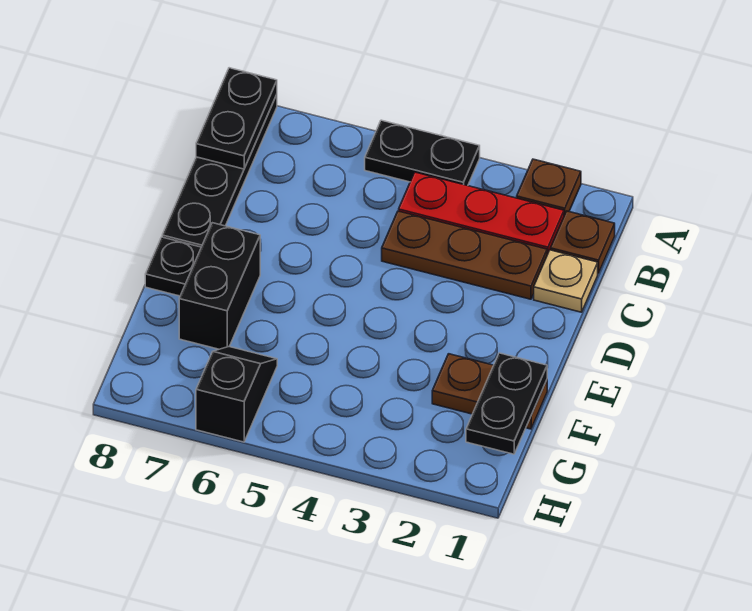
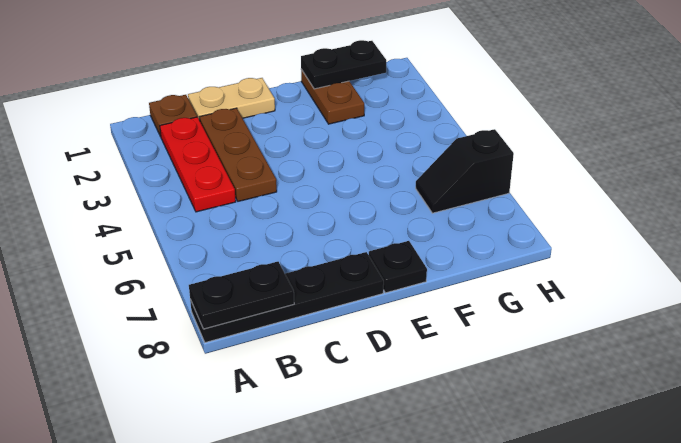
brown plate A2 level 1 -> none
black plate A4:A5 level 1 -> none
tan plate C1 level 1 -> tan plate C1:D1 level 1
black brick E7:F7 level 1 -> none

